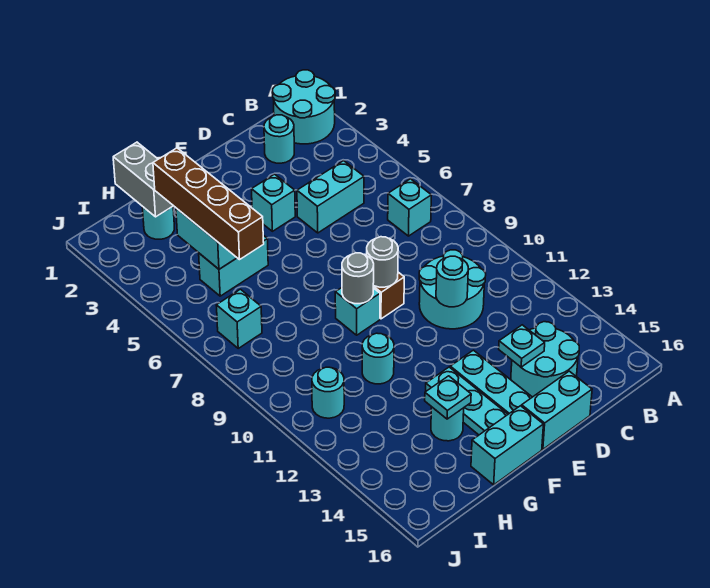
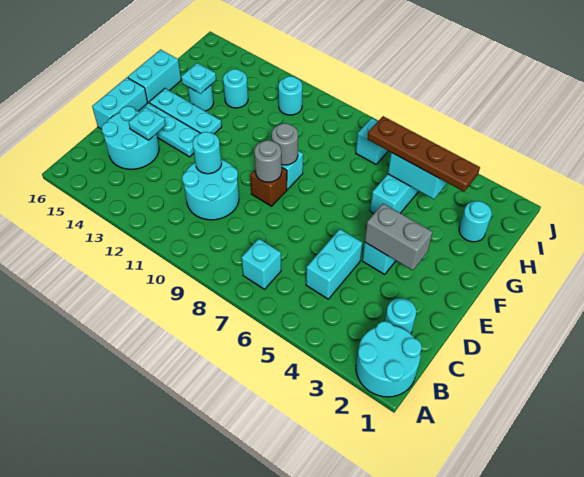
cyan round brick G11 level 1 -> cyan round brick H13 level 1
grey brick H1:H2 level 2 -> grey brick E3:E4 level 2
brown brick H3:H6 level 3 -> brown plate H3:H6 level 3

